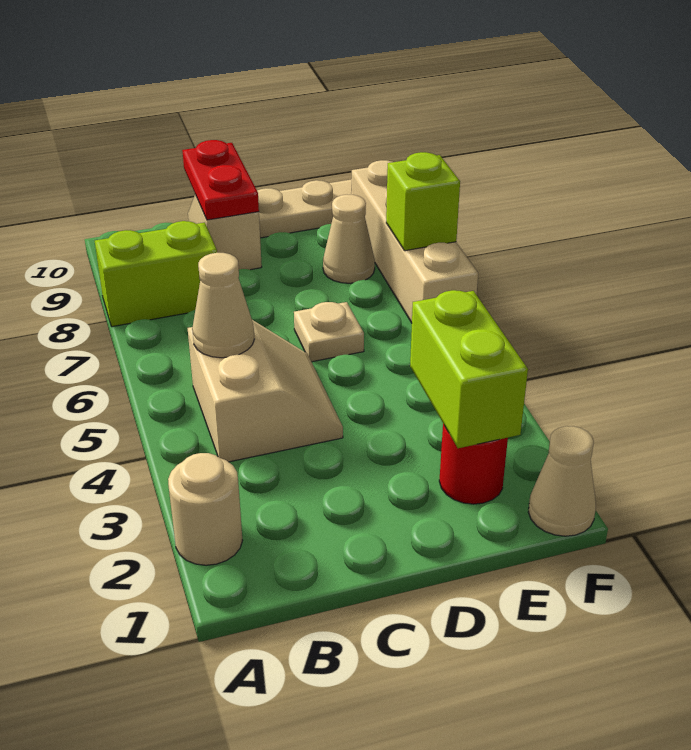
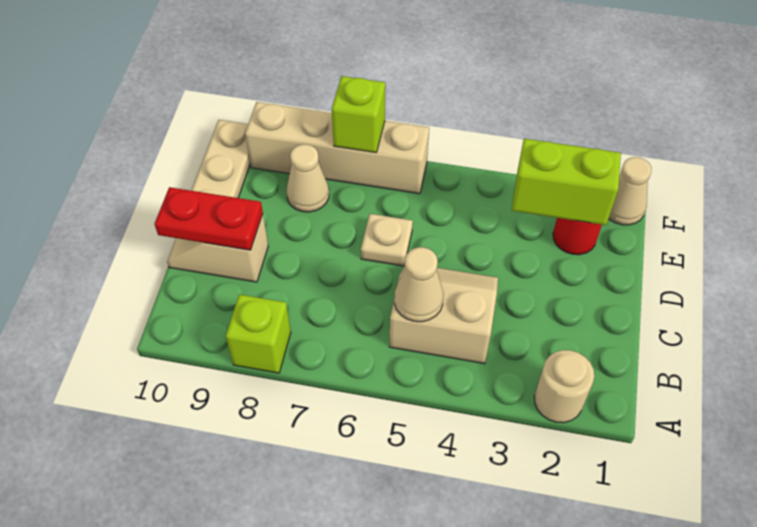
lime brick A8:B8 level 1 -> lime brick A8 level 1

